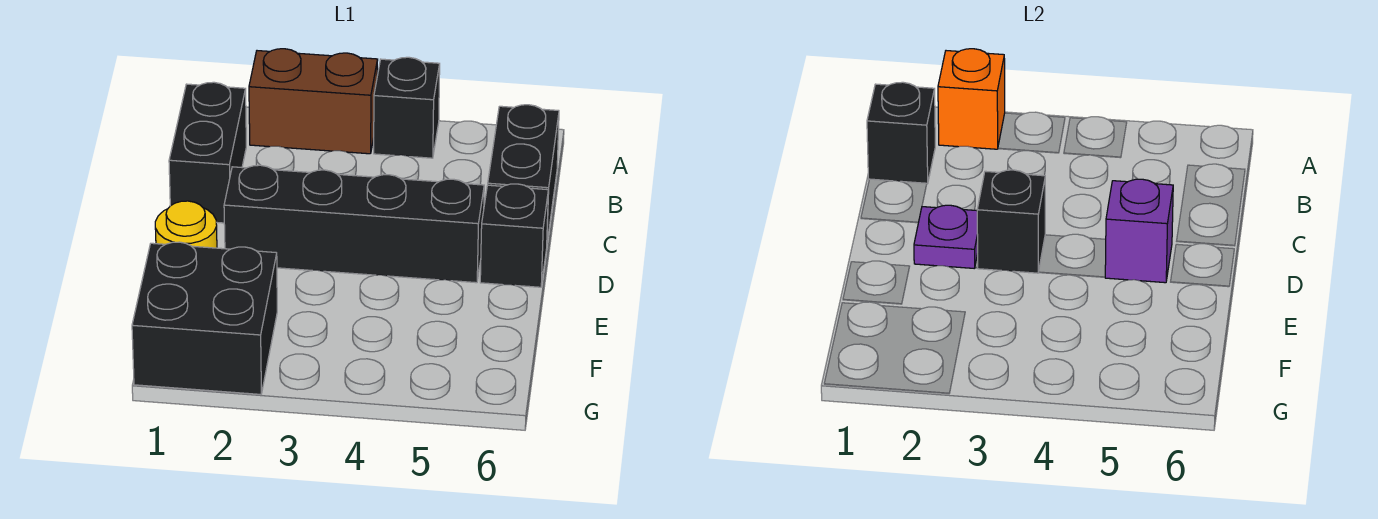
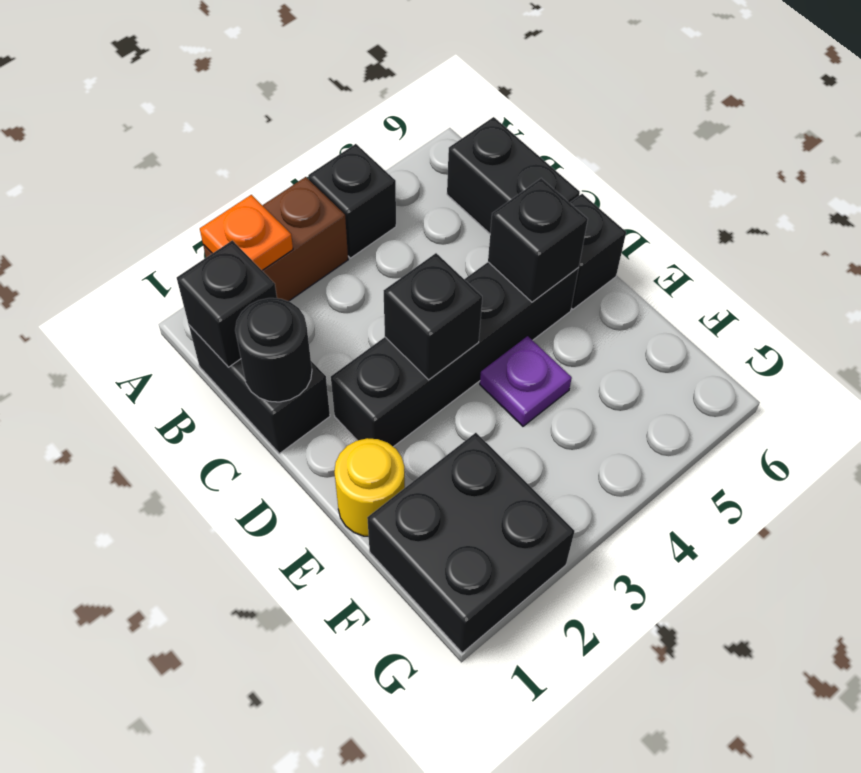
orange brick A2 level 2 -> orange plate A2 level 2
none -> black round brick C1 level 2
purple plate D2 level 2 -> purple plate E4 level 1
purple brick D5 level 2 -> black brick D5 level 2

